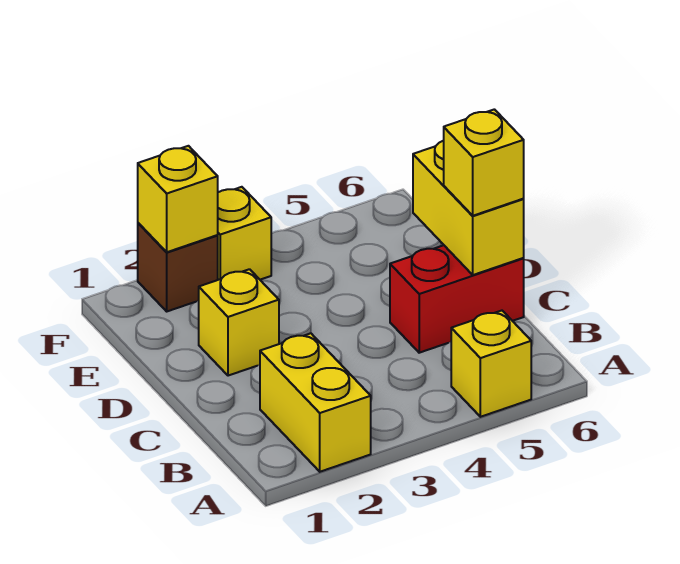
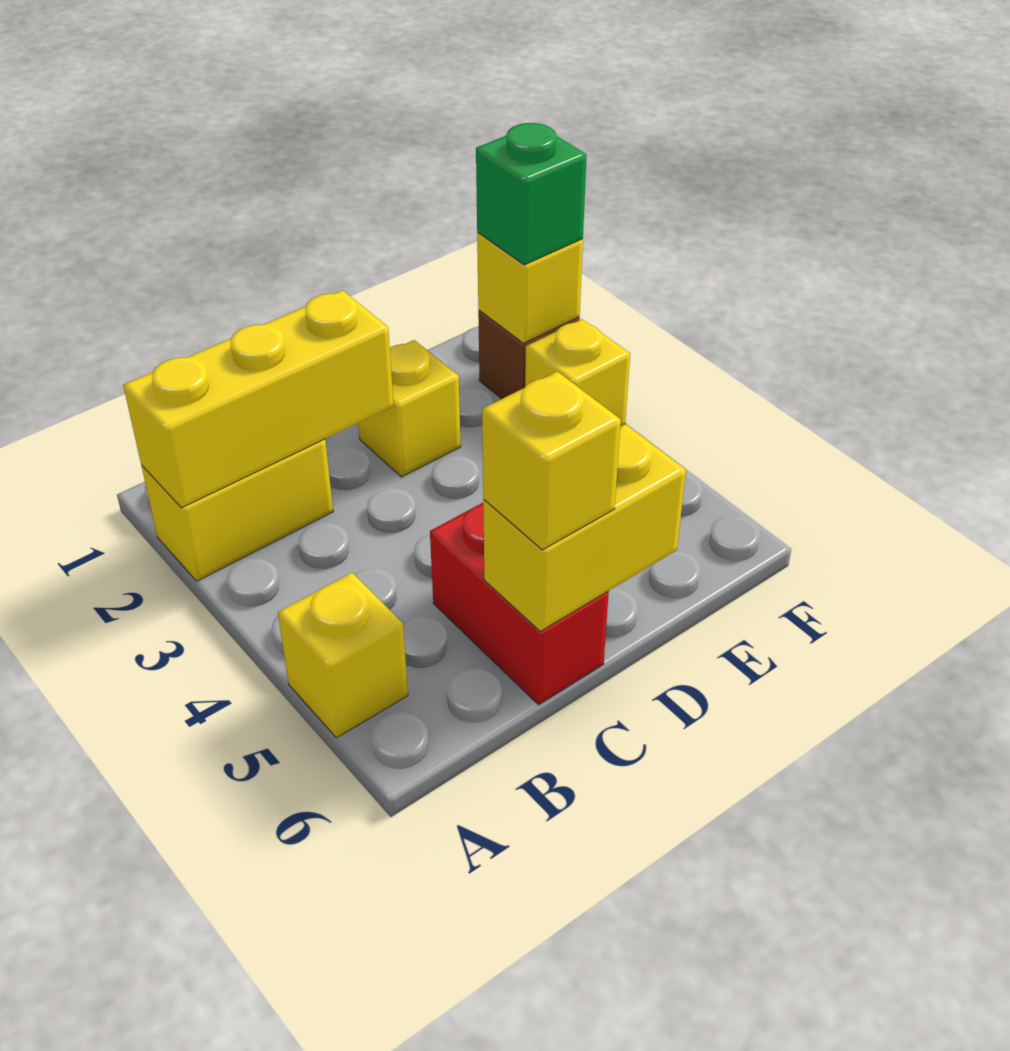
none -> yellow brick A2:C2 level 2
none -> green brick F2 level 3

